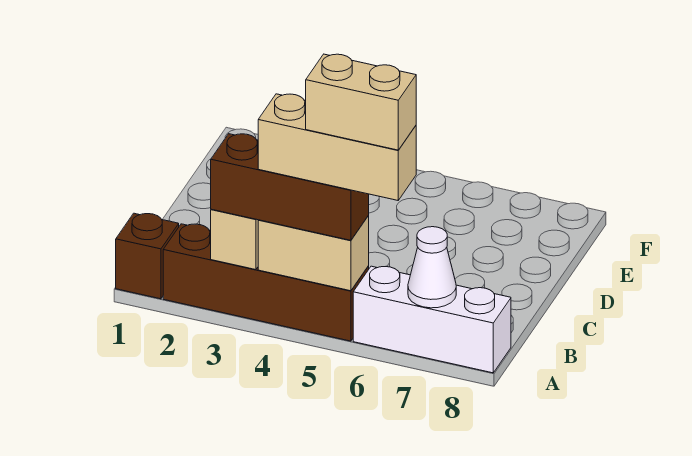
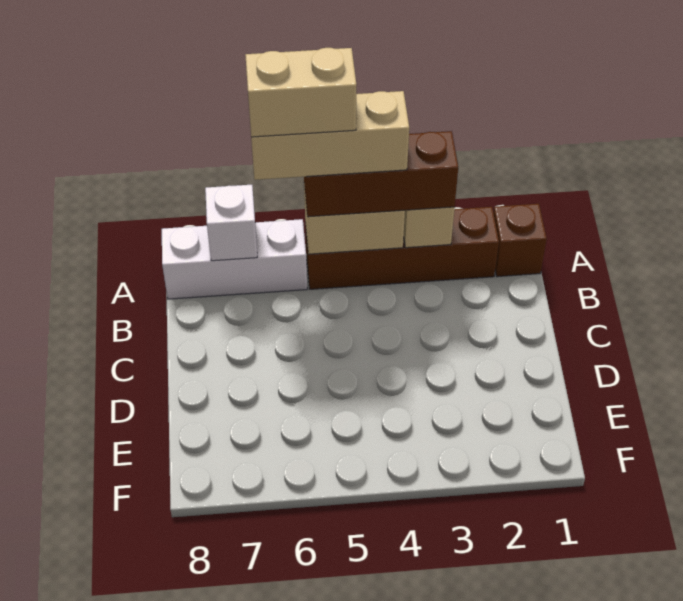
white cone A7 level 2 -> white brick A7 level 2

